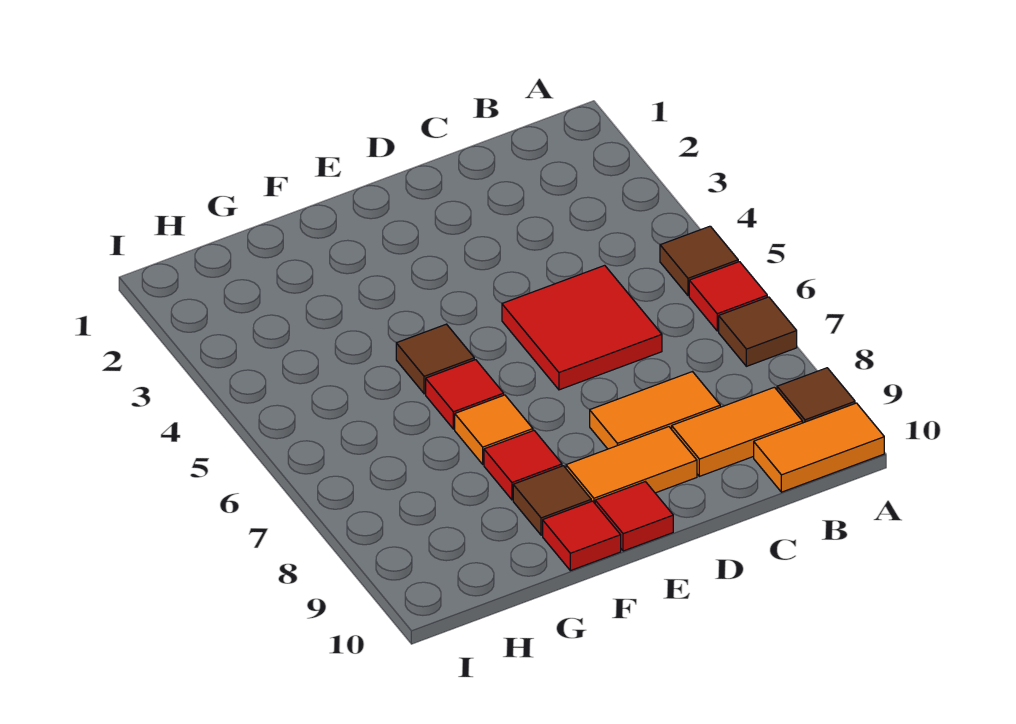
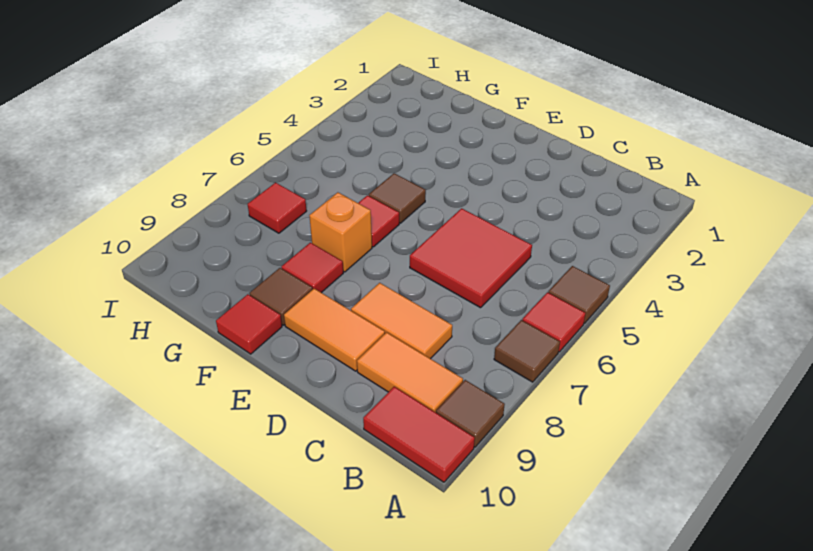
orange tile A10:B10 level 1 -> red tile A10:B10 level 1
red tile E10 level 1 -> red tile H7 level 1
orange tile F7 level 1 -> orange brick F7 level 1

